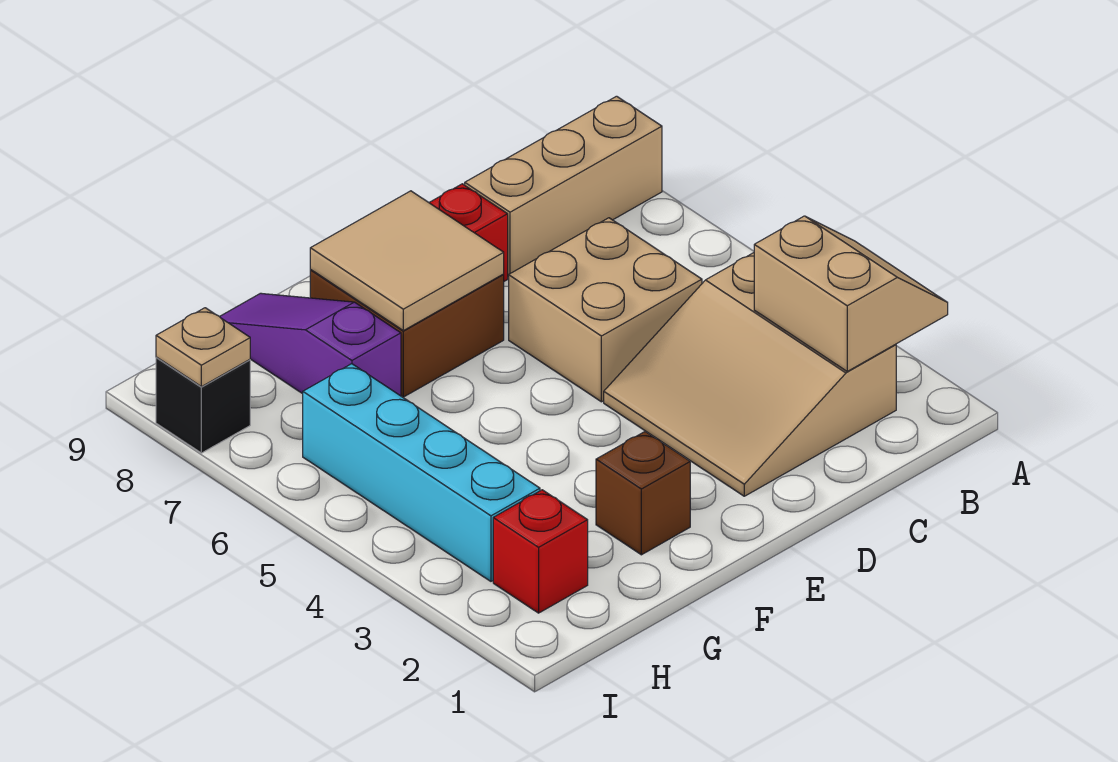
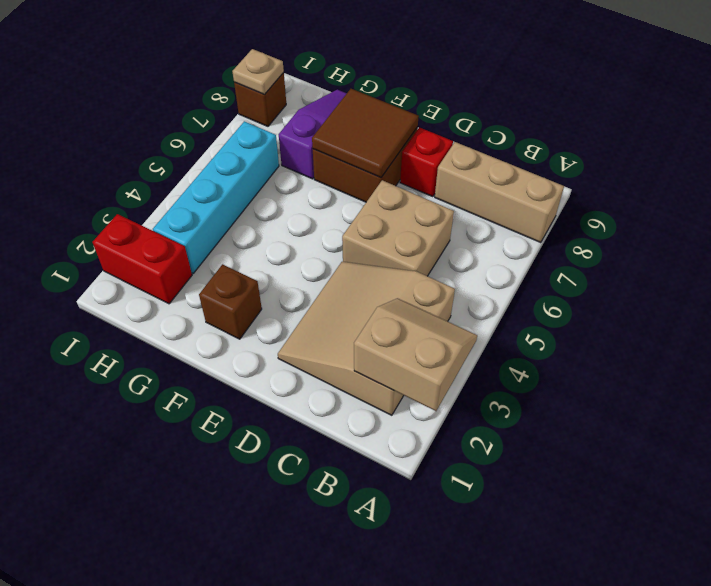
tan slope A2:B3 level 2 top B -> tan slope A2:B3 level 2 top 2
tan tile E7:F8 level 2 -> brown tile E7:F8 level 2
red brick H2 level 1 -> red brick H2:I2 level 1
black brick I8 level 1 -> brown brick I8 level 1

